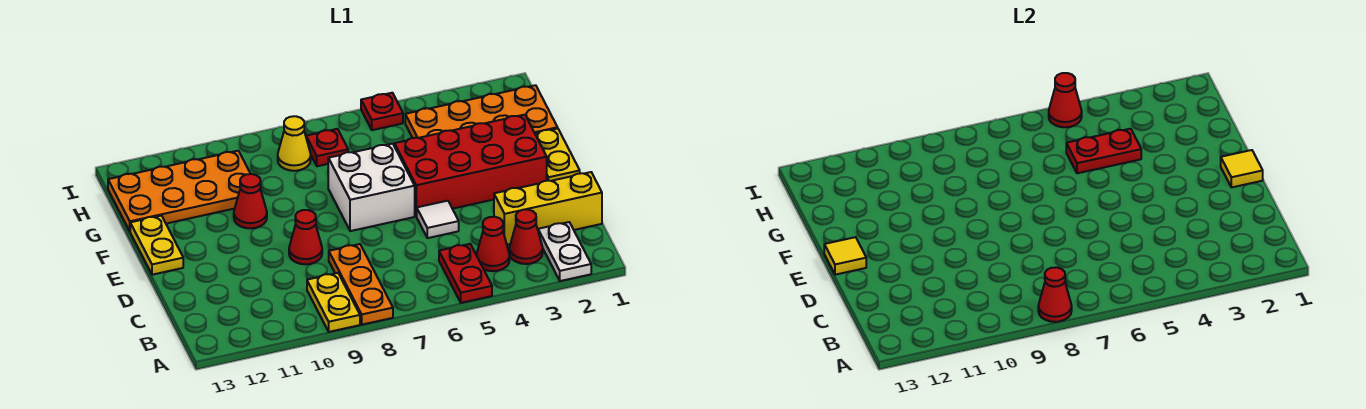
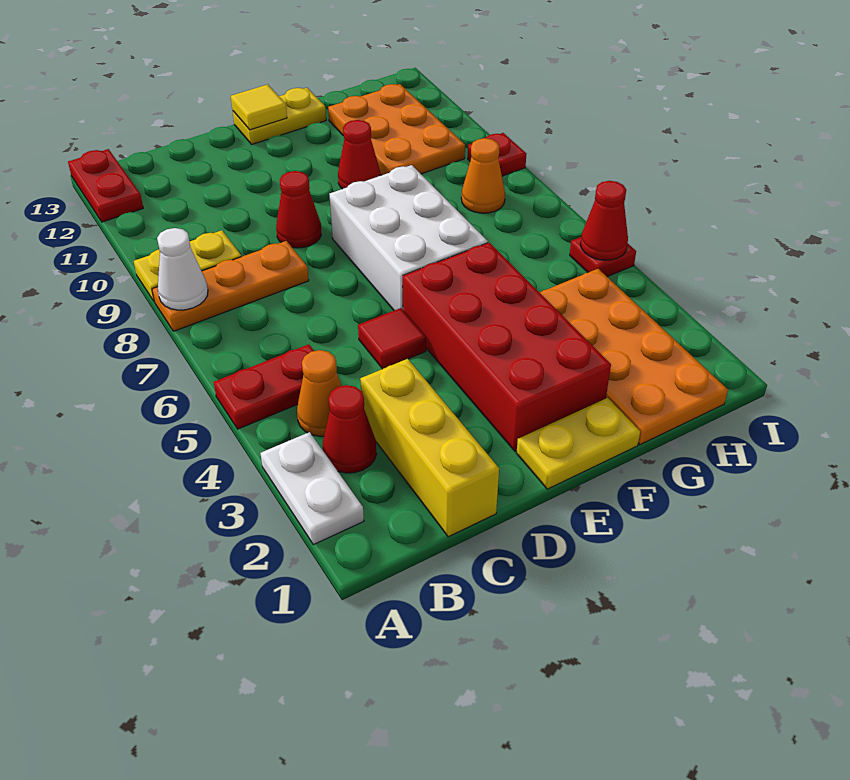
white plate A2:B2 level 1 -> white plate A2:A3 level 1
red cone A8 level 2 -> white cone A8 level 2
red cone B4 level 1 -> orange cone B4 level 1
white tile D5 level 1 -> red tile D5 level 1
yellow tile E1 level 2 -> none
white brick E6:F7 level 1 -> white brick E6:F8 level 1
red plate G4:G5 level 2 -> red plate A12:A13 level 1
orange plate G10:H13 level 1 -> orange plate G10:H12 level 1
red plate H7 level 1 -> red plate I9 level 1
yellow cone H8 level 1 -> orange cone H8 level 1

